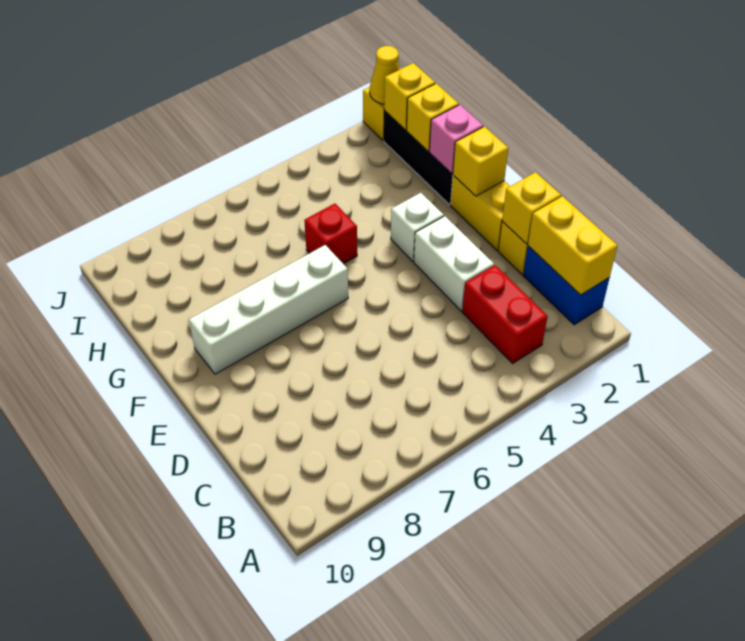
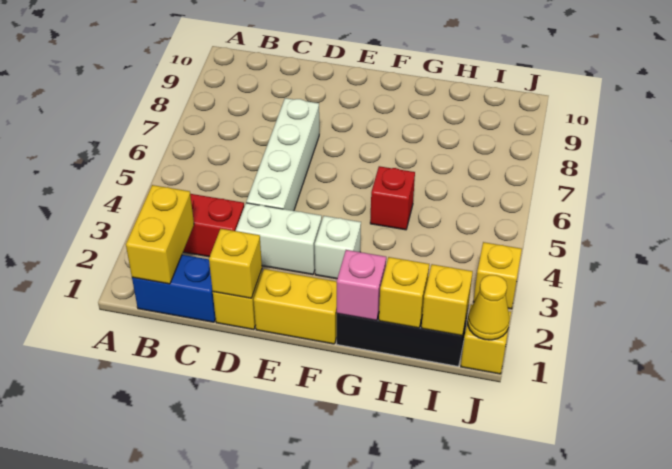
yellow brick B1:C1 level 2 -> yellow brick B1:B2 level 2
yellow brick F1 level 2 -> yellow brick J3 level 1
white brick F6:F9 level 1 -> white brick D4:D7 level 1

